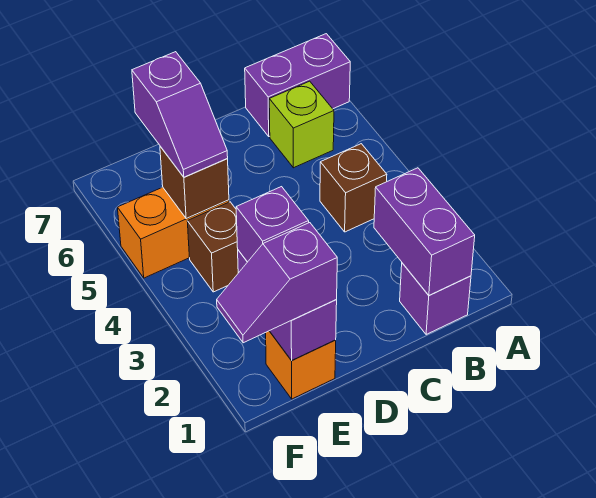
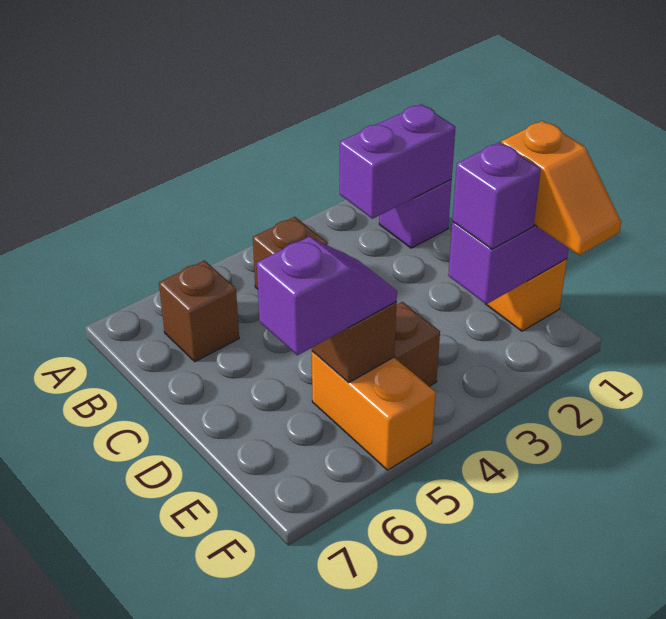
purple brick A7:B7 level 1 -> none
lime brick B6 level 1 -> brown brick B6 level 1
purple slope E1:F1 level 3 top E -> orange slope E1:F1 level 3 top E

